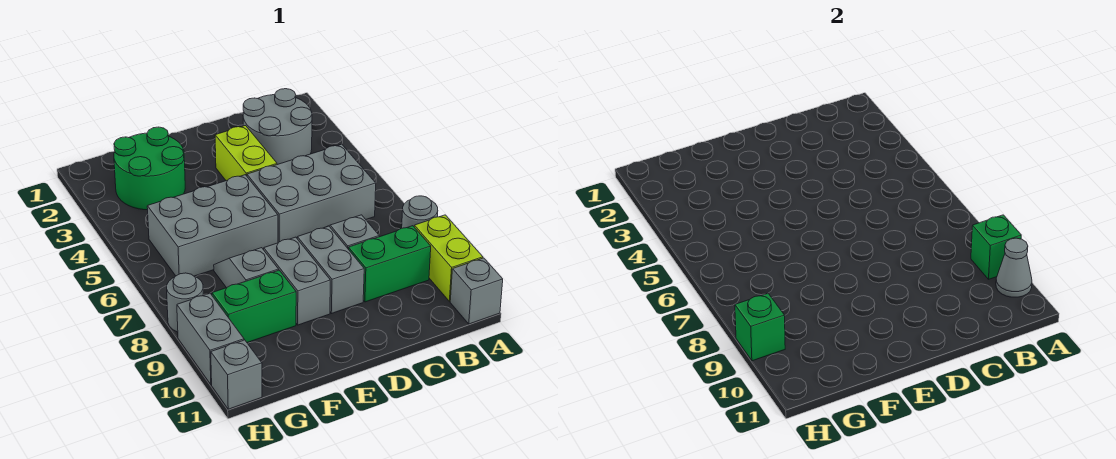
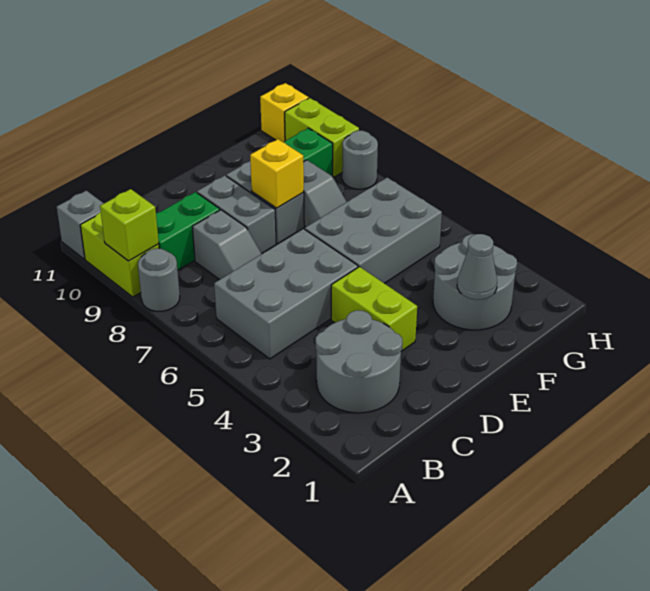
green brick A9 level 2 -> lime brick A9 level 2
grey cone A10 level 2 -> grey cone F2 level 2
none -> yellow brick E8 level 2
green round brick F2:G3 level 1 -> grey round brick F2:G3 level 1
grey brick H9:H10 level 1 -> lime brick H9:H10 level 1
green brick H9 level 2 -> none
grey brick H11 level 1 -> yellow brick H11 level 1

